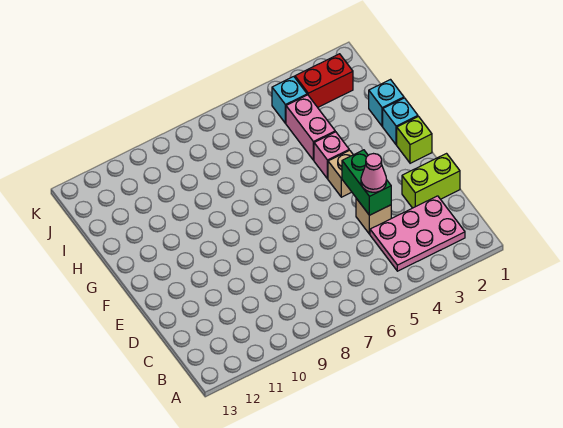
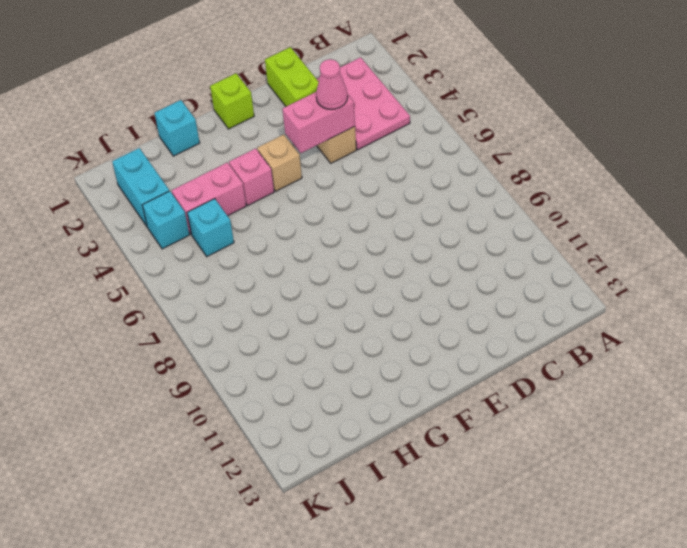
green brick D4:E4 level 2 -> pink brick D4:E4 level 2
cyan brick G1 level 1 -> cyan brick I5 level 1
red brick J2:J3 level 1 -> cyan brick J2:J3 level 1

